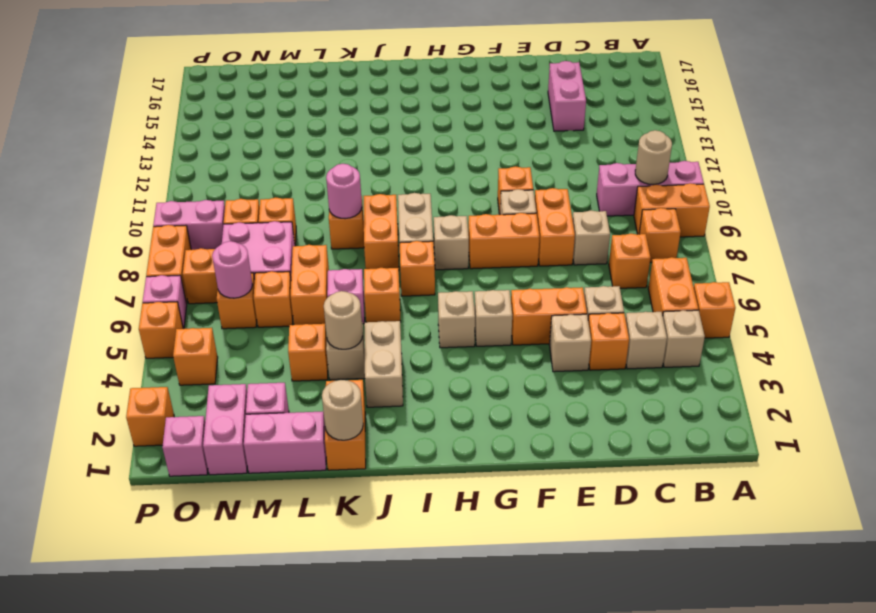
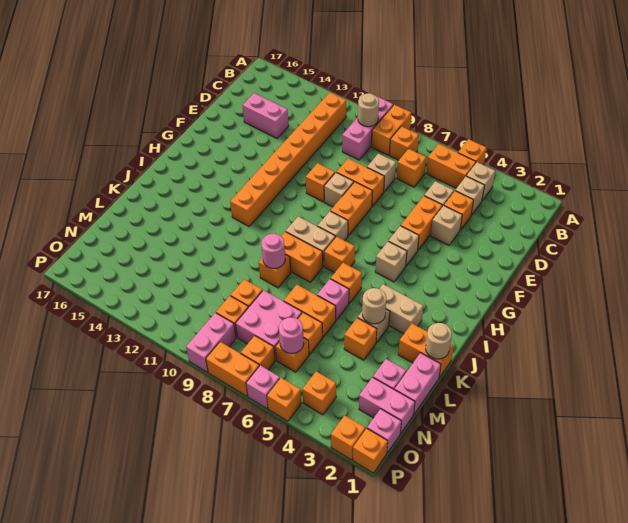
none -> orange brick B12:I12 level 1
none -> orange brick P1 level 1

